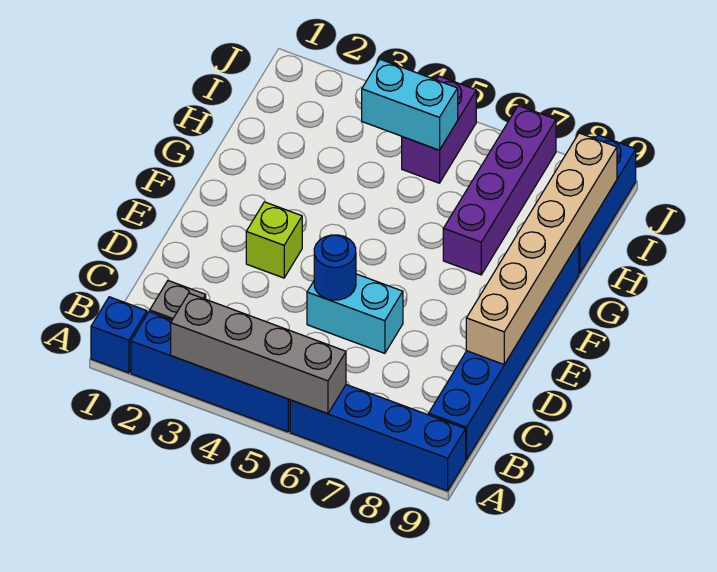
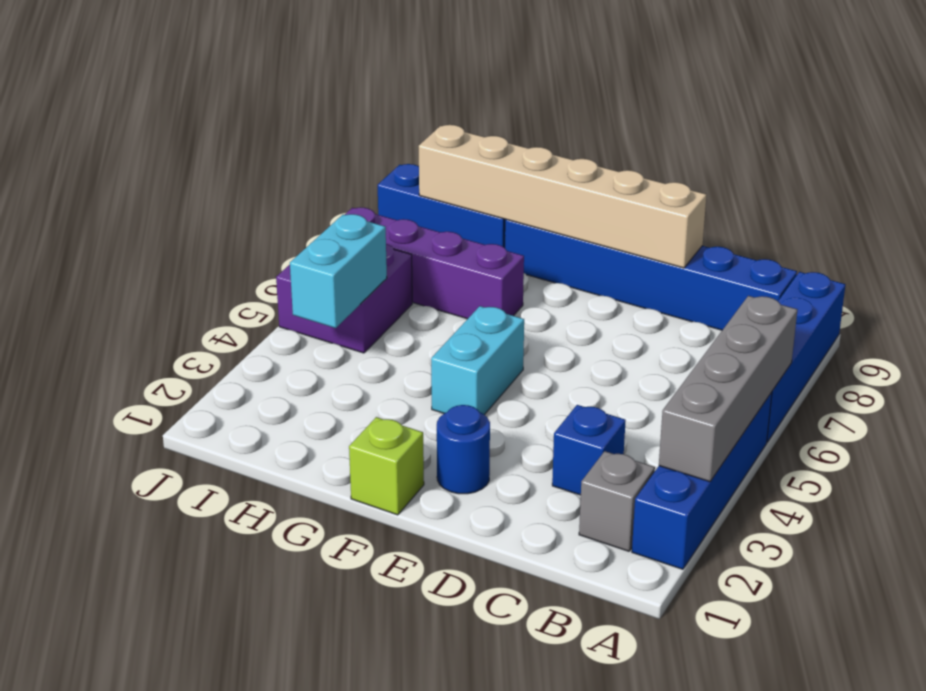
blue brick A1 level 1 -> blue brick C3 level 1
cyan brick D5:D6 level 1 -> cyan brick F4:F5 level 1
blue round brick D5 level 2 -> blue round brick E2 level 1
lime brick E3 level 1 -> lime brick F1 level 1
purple brick I5:J5 level 1 -> purple brick I5:J6 level 1

